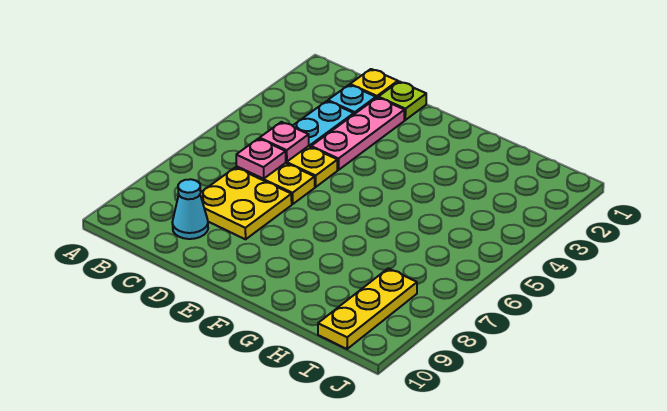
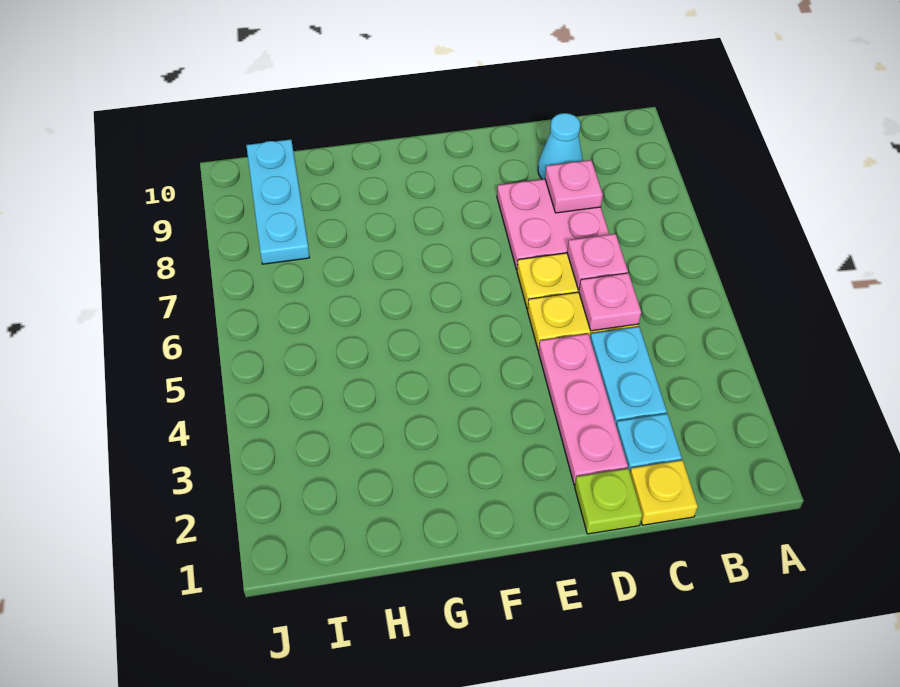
yellow plate C7:D8 level 1 -> pink plate C7:D8 level 1
none -> pink plate C8 level 2
yellow plate I8:I10 level 1 -> cyan plate I8:I10 level 1

